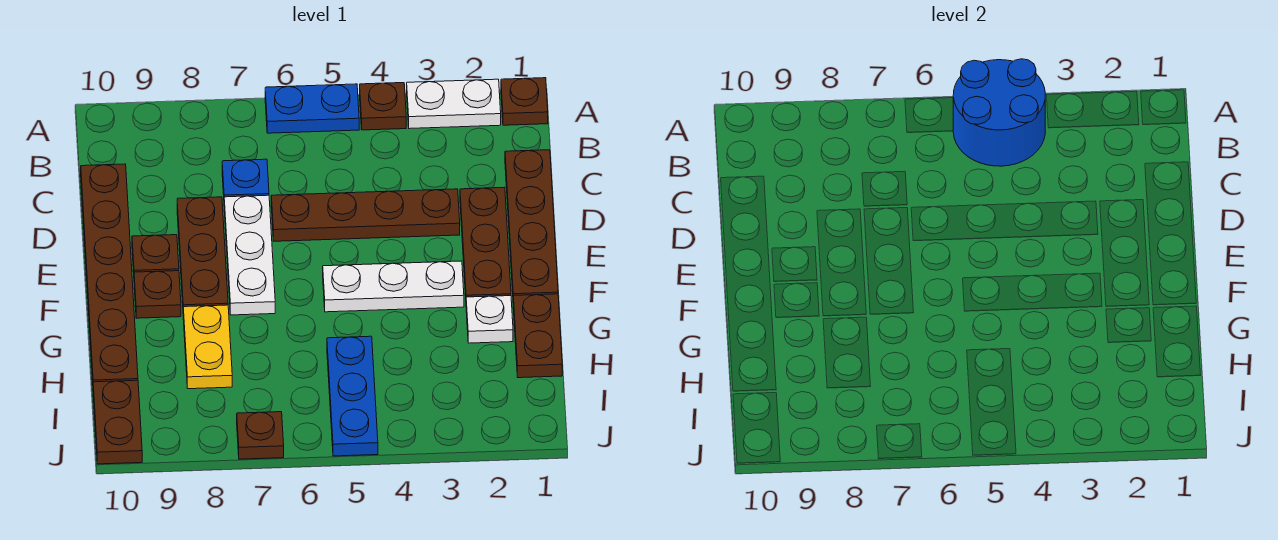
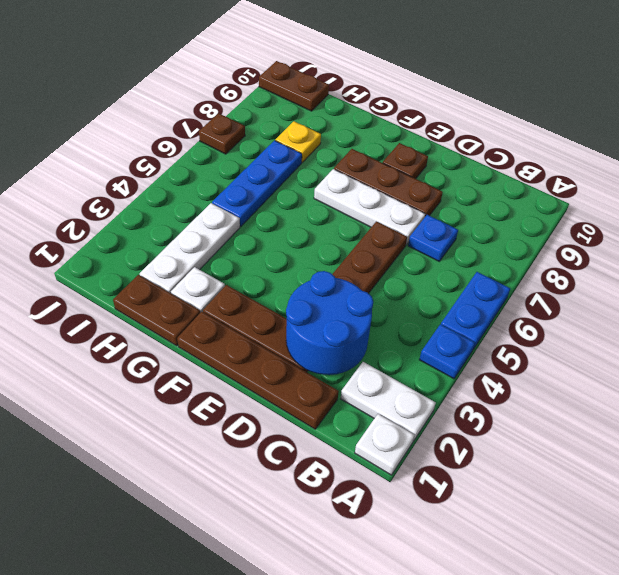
brown plate A1 level 1 -> white plate A1 level 1
white plate A2:A3 level 1 -> white plate A2:B2 level 1
brown plate A4 level 1 -> blue plate A4 level 1
blue round brick A4:B5 level 2 -> blue round brick C2:D3 level 2
brown plate C10:H10 level 1 -> none
white plate F3:F5 level 1 -> white plate H2:H4 level 1
brown plate F9 level 1 -> none
yellow plate G8:H8 level 1 -> yellow plate H8 level 1
blue plate H5:J5 level 1 -> blue plate H5:H7 level 1

